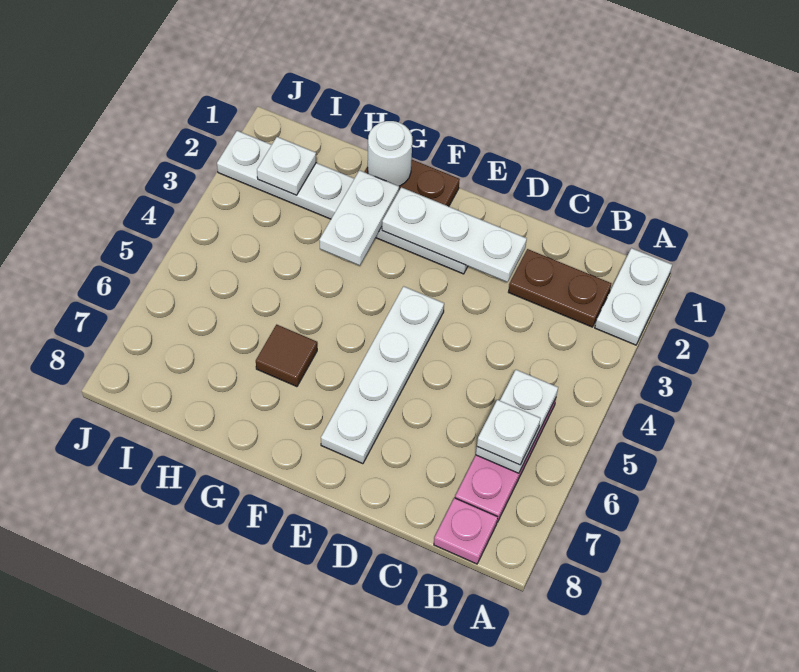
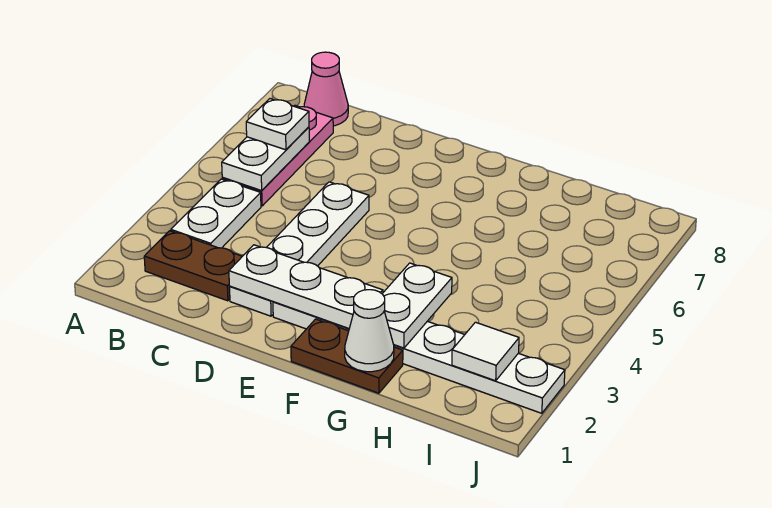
white plate A1:A2 level 1 -> white plate B3:B4 level 1
pink plate B8 level 1 -> pink cone B8 level 1
white plate E4:E7 level 1 -> white plate D2:D5 level 1
white round brick G1 level 2 -> white cone G1 level 2
brown tile G6 level 1 -> none
white plate I2 level 2 -> white tile I2 level 2

